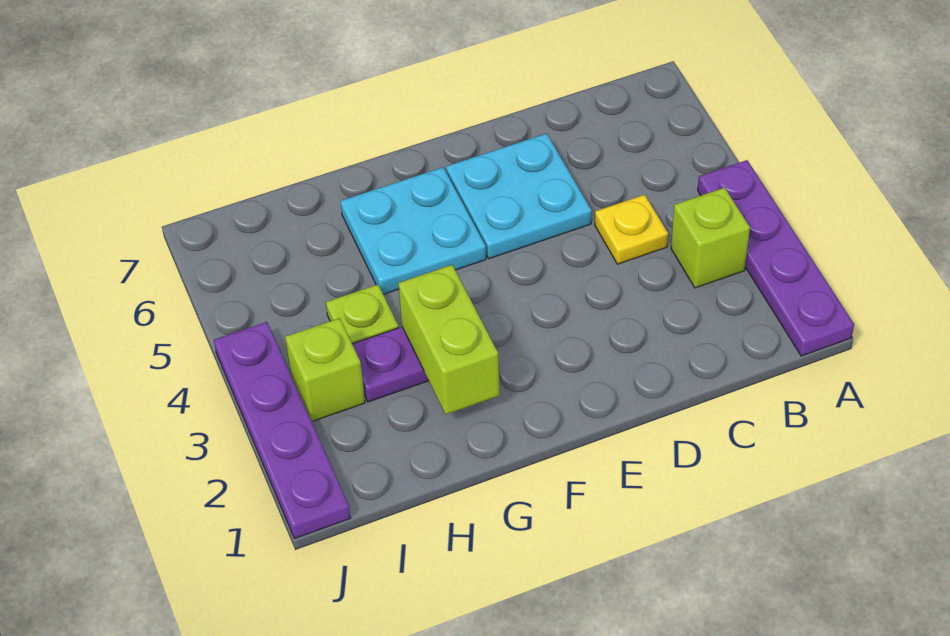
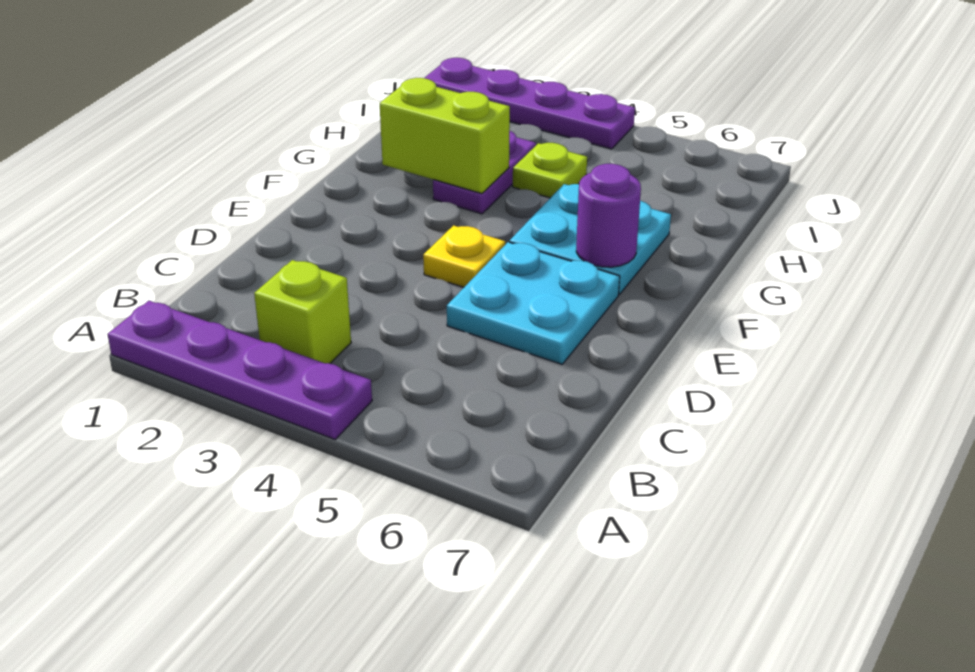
yellow plate C4 level 1 -> yellow plate E4 level 1
none -> purple round brick F6 level 2
lime brick I3 level 1 -> none

